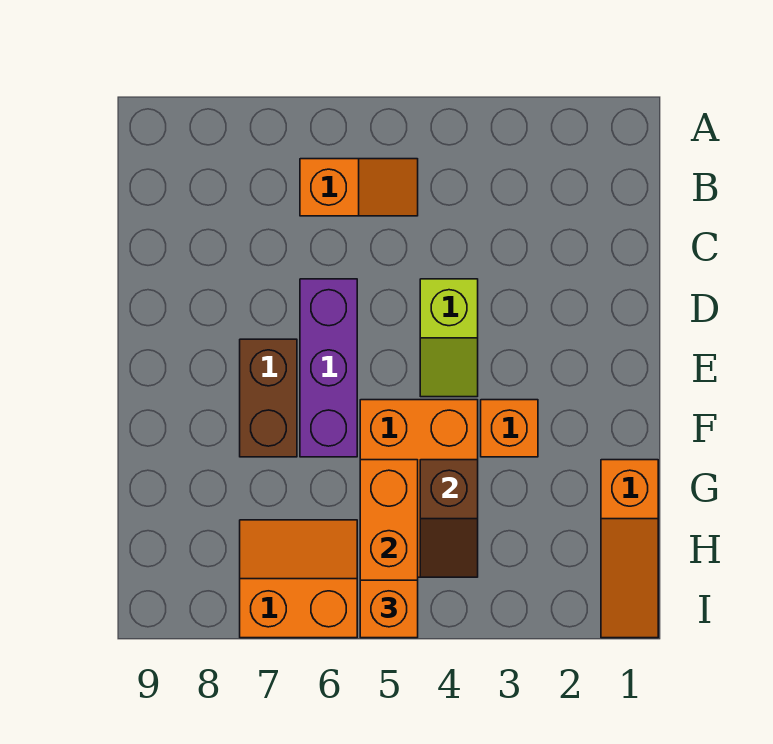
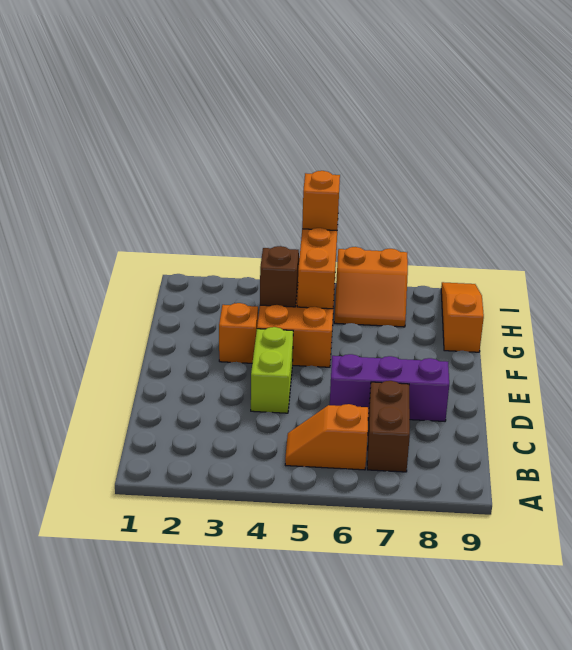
lime slope D4:E4 level 1 top D -> lime brick D4:E4 level 1
purple brick D6:F6 level 1 -> purple brick D6:D8 level 1
brown brick E7:F7 level 1 -> brown brick B7:C7 level 1
orange slope G1:I1 level 1 top G -> orange slope G9:I9 level 1 top G

